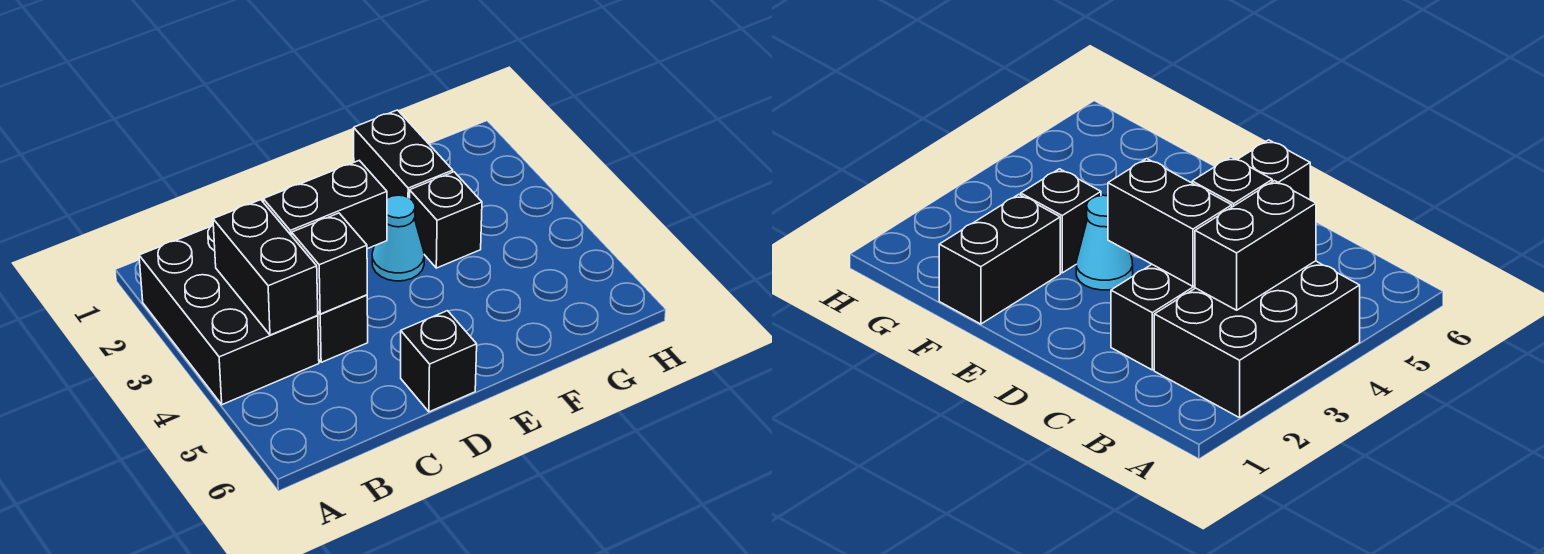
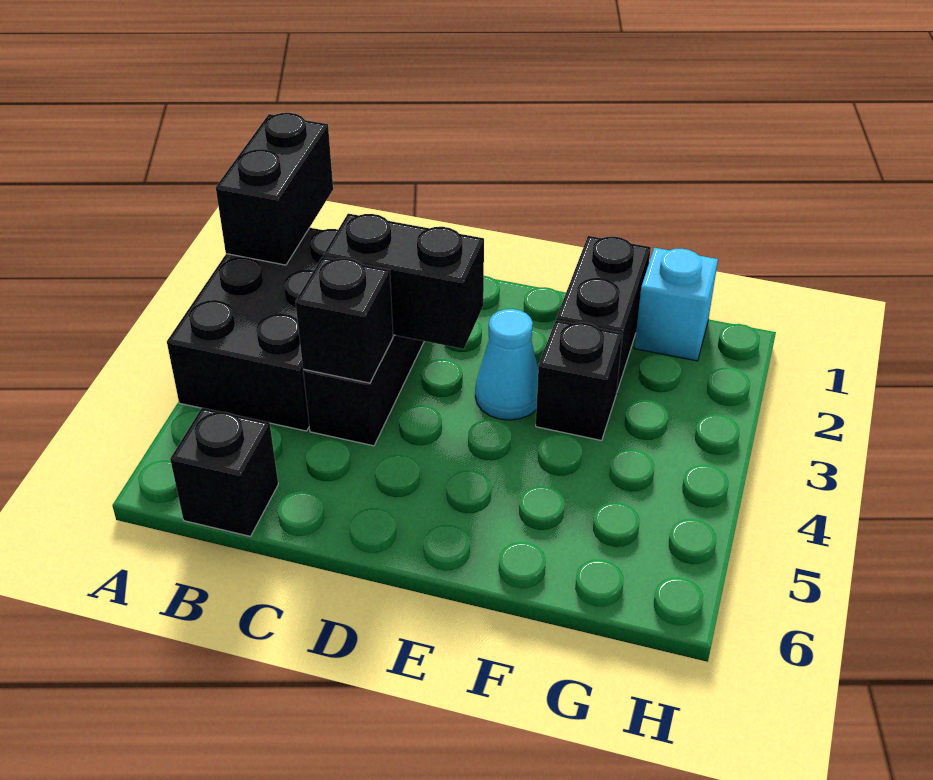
black brick B3:B4 level 2 -> black brick A1:A2 level 2
black brick D6 level 1 -> black brick B6 level 1
none -> cyan brick G1 level 1

